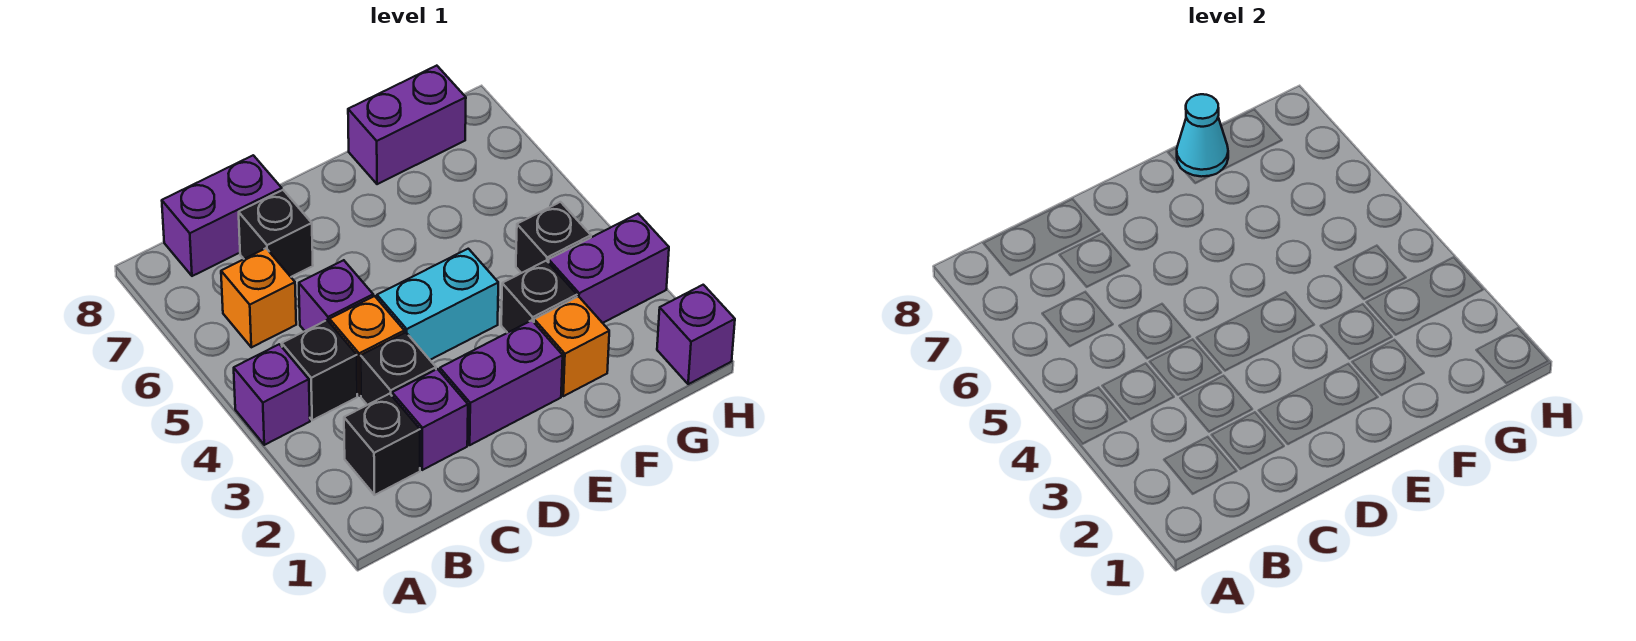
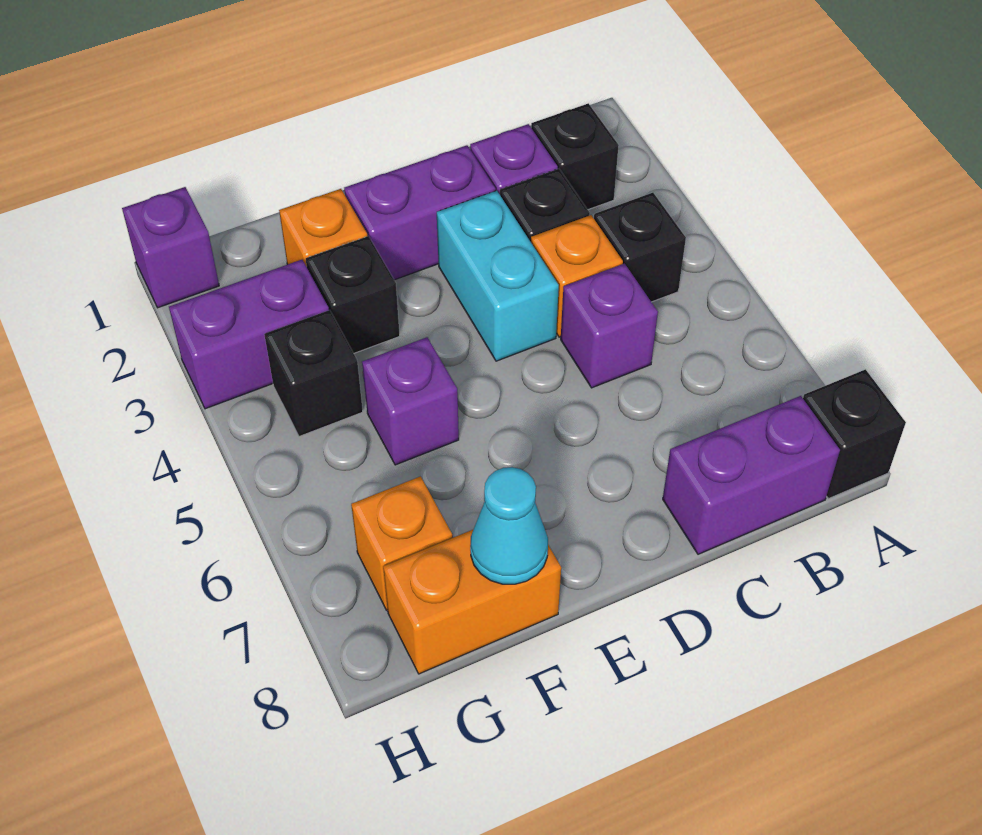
purple brick A4 level 1 -> purple brick F5 level 1
orange brick B6 level 1 -> orange brick G7 level 1
black brick C7 level 1 -> black brick A8 level 1
cyan brick D4:E4 level 1 -> cyan brick D3:D4 level 1
purple brick F8:G8 level 1 -> orange brick F8:G8 level 1

